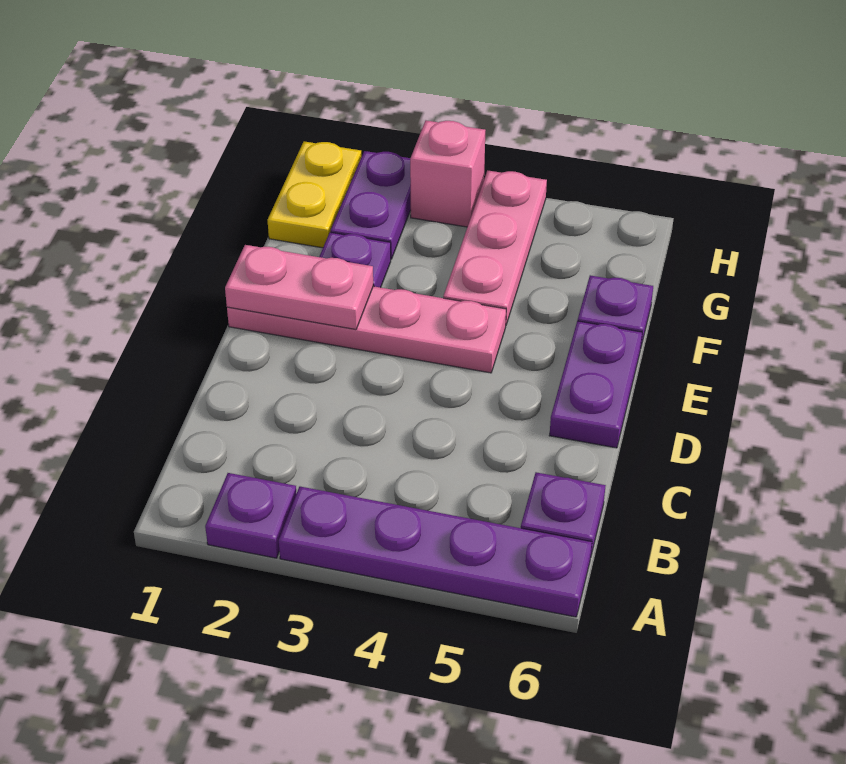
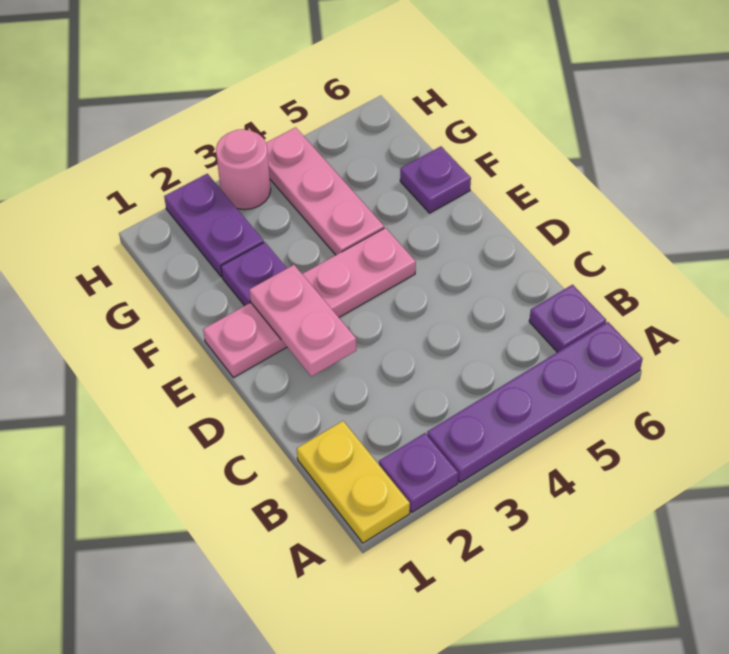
purple plate D6:E6 level 1 -> none
pink plate E1:E2 level 2 -> pink plate D2:E2 level 2
yellow plate G1:H1 level 1 -> yellow plate A1:B1 level 1
pink brick H3 level 1 -> pink round brick H3 level 1

